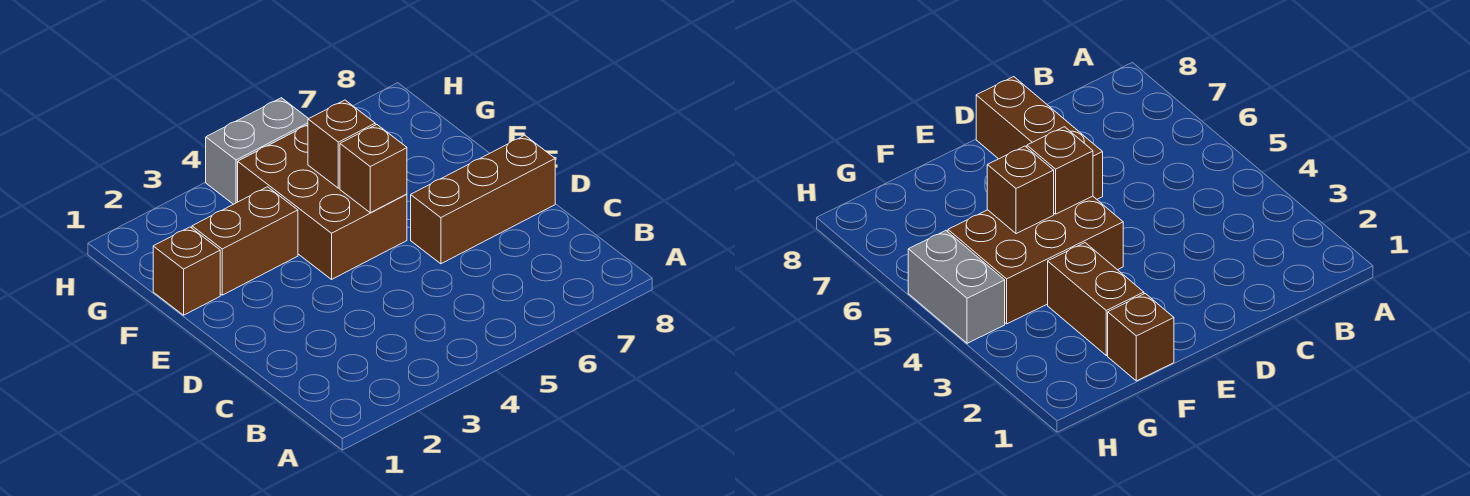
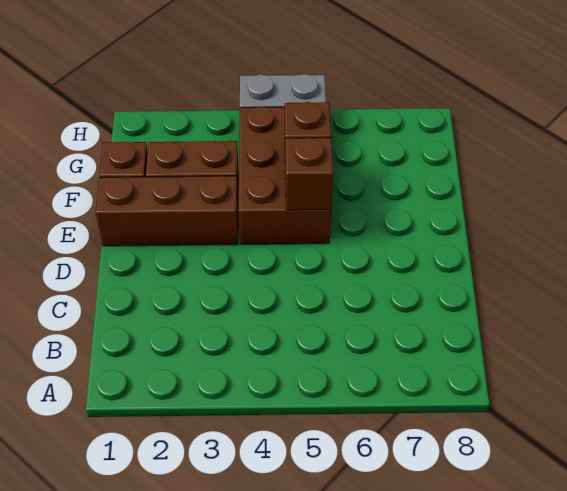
brown brick D6:D8 level 1 -> brown brick E1:E3 level 1

